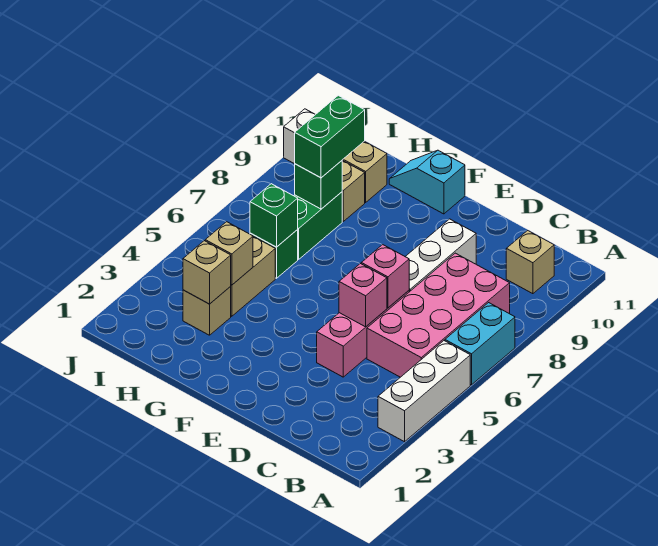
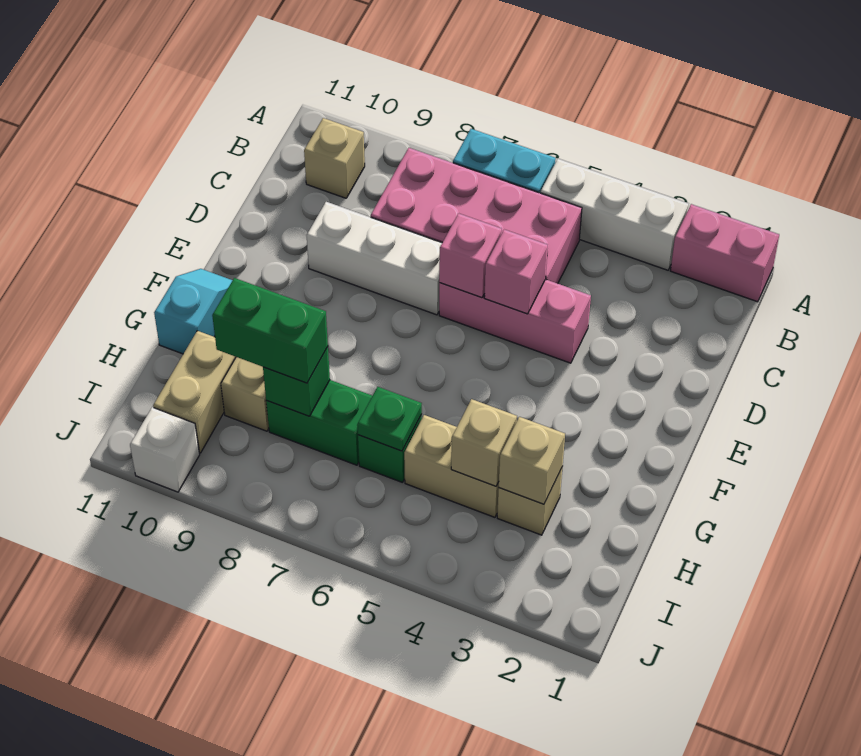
none -> pink brick A1:A2 level 1
cyan slope F11:G11 level 1 top F -> cyan slope F11:G11 level 1 top G
green brick H6 level 2 -> green plate H6 level 2

